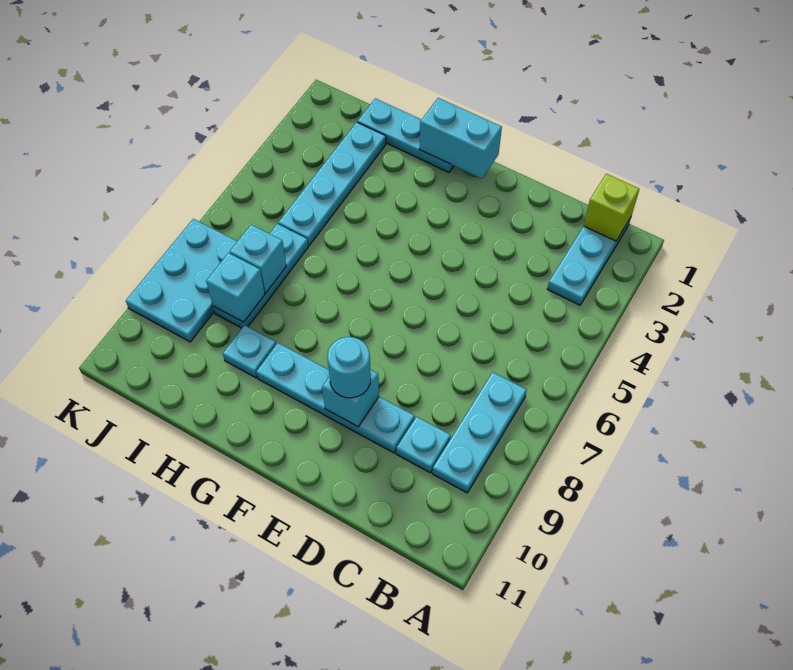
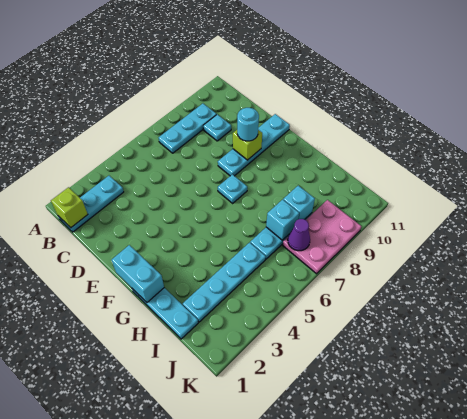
cyan plate D9:G9 level 1 -> cyan plate E8:E11 level 1
cyan brick E9 level 2 -> lime brick E9 level 2
cyan plate H9 level 1 -> cyan plate F7 level 1
cyan plate J7:K9 level 1 -> pink plate J7:K9 level 1
none -> purple cone J7 level 2

